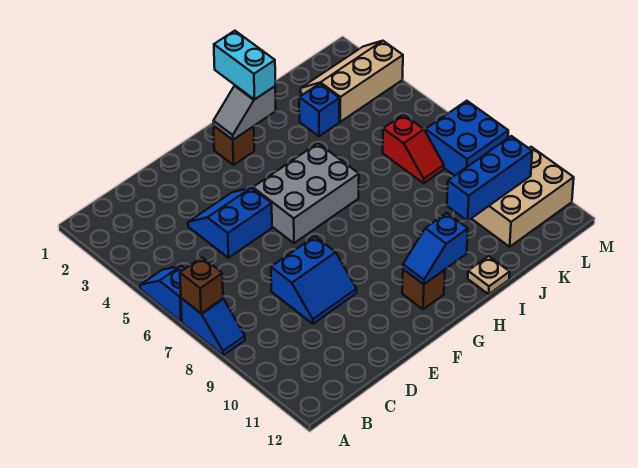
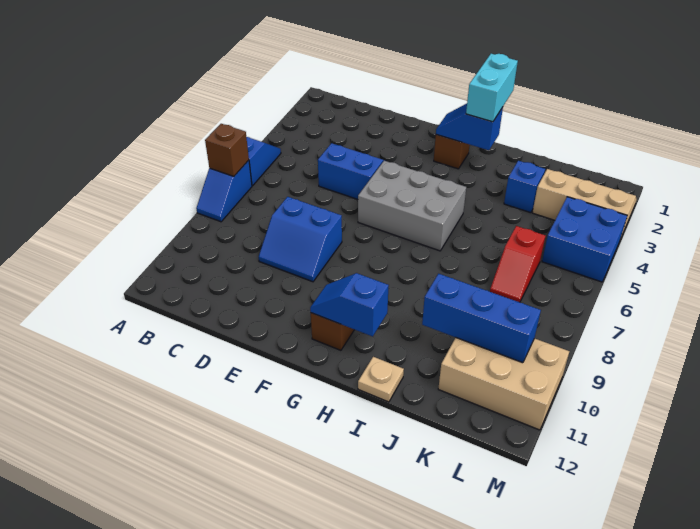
grey slope G2:H2 level 2 top H -> blue slope G2:H2 level 2 top H
blue brick L7:M8 level 1 -> blue brick L4:M5 level 1

